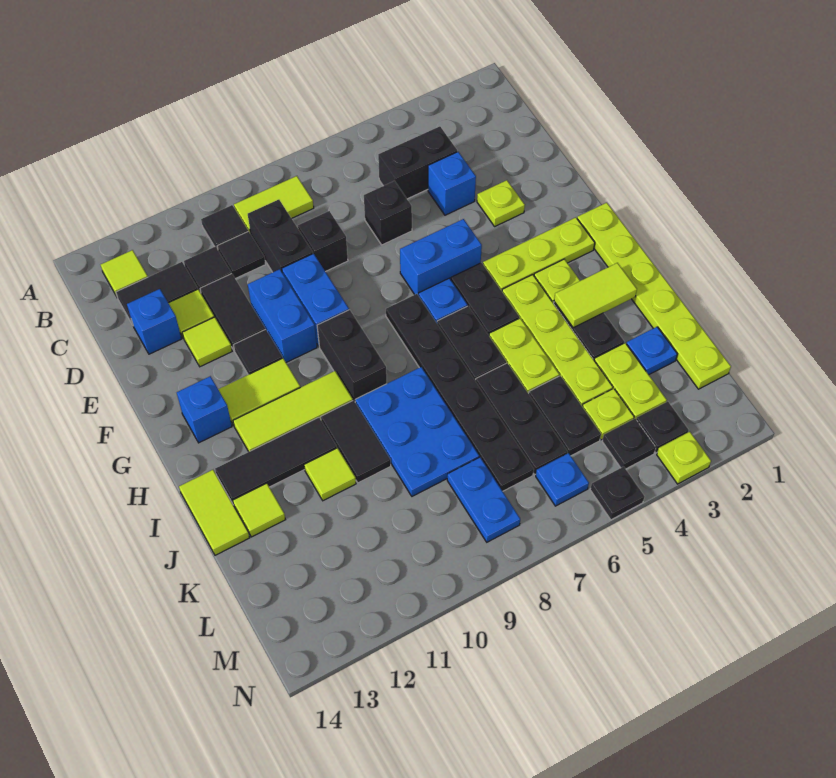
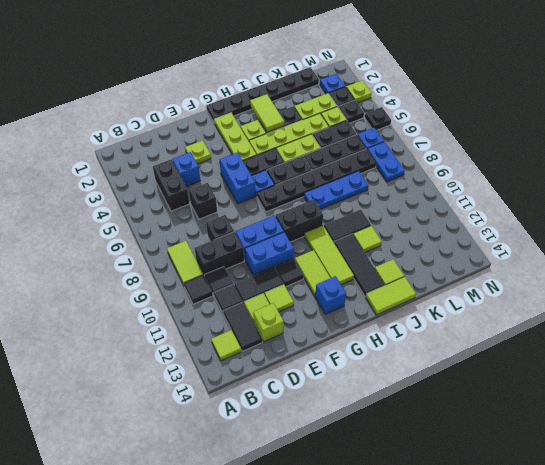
blue brick D13 level 1 -> lime brick D13 level 1
lime plate G1:L1 level 1 -> black plate G1:L1 level 1
blue plate I8:K9 level 1 -> blue plate I8:K8 level 1
blue plate K2 level 1 -> blue plate M2 level 1
blue plate L8:M8 level 1 -> blue plate M7:M8 level 1

